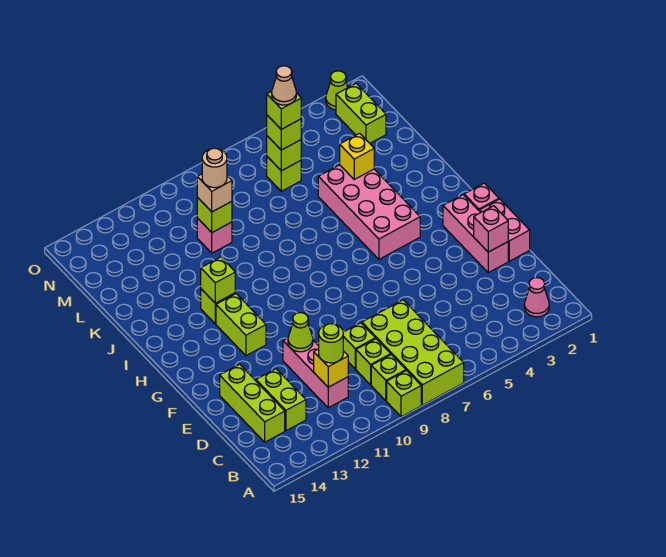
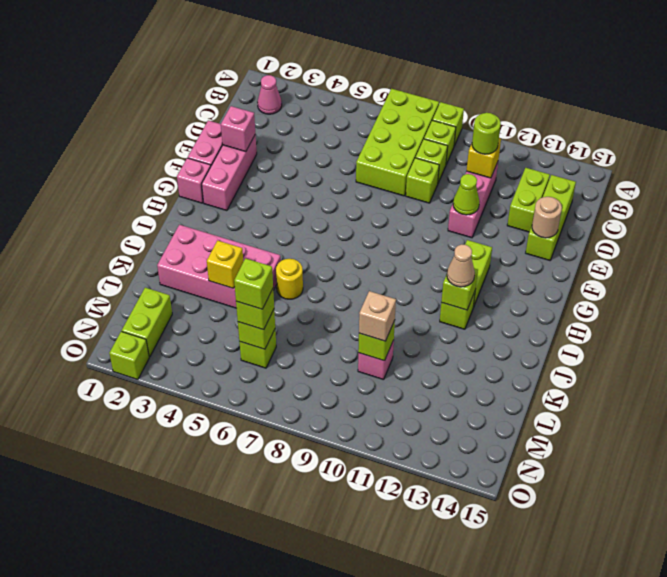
pink brick H4:K5 level 1 -> pink brick J2:K5 level 1
none -> yellow round brick J6 level 1
tan round brick L10 level 4 -> tan round brick E14 level 2
tan cone M6 level 5 -> tan cone I12 level 3
lime cone O2 level 1 -> lime brick O2 level 1

